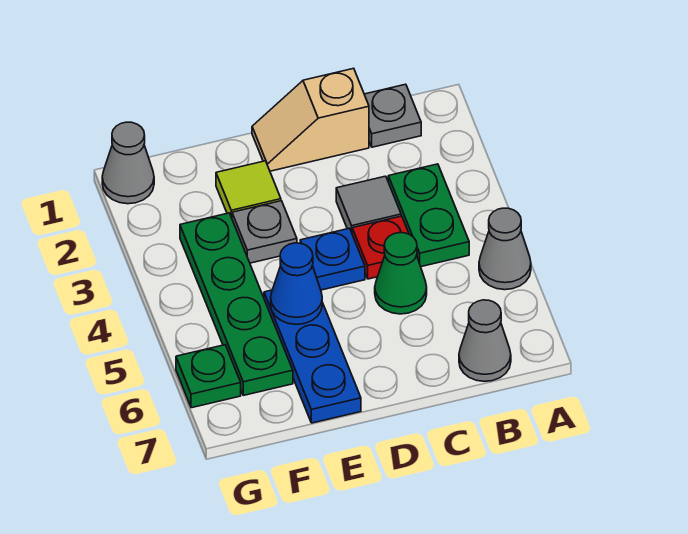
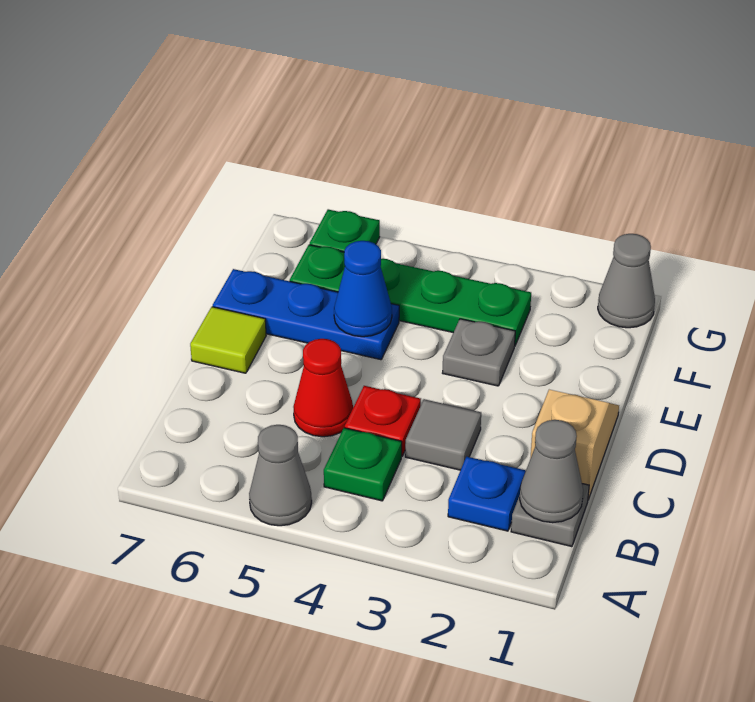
green plate B3:B4 level 1 -> green plate B4 level 1
grey cone B7 level 1 -> grey cone B1 level 2
green cone C5 level 1 -> red cone C5 level 1
blue plate D4 level 1 -> blue plate B2 level 1
lime tile E2 level 1 -> lime tile D7 level 1

